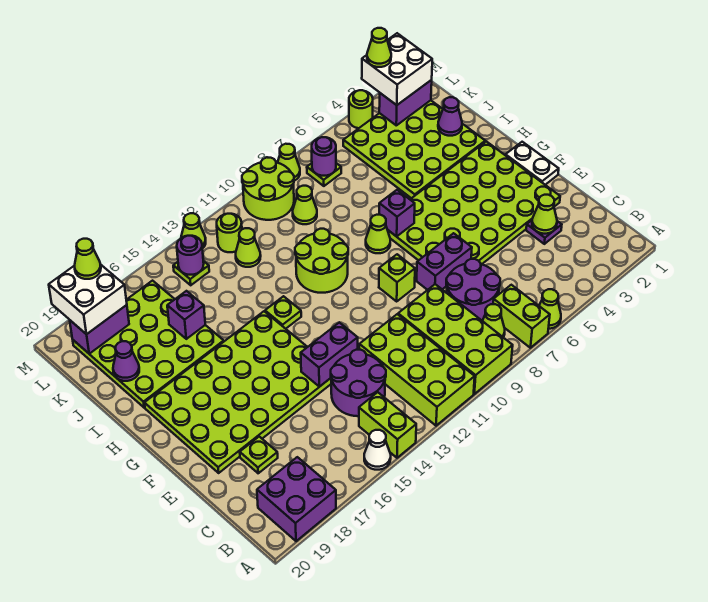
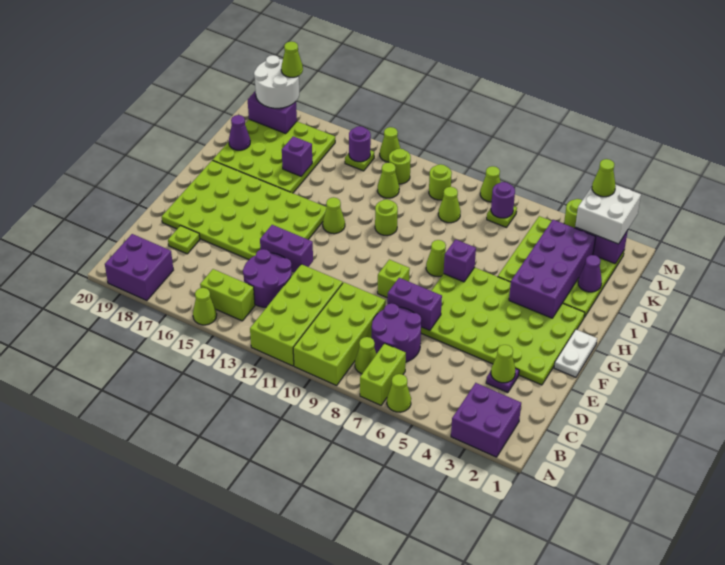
none -> purple brick A2:B3 level 1
lime brick A14:B14 level 1 -> lime brick B14:B15 level 1
white cone A15 level 1 -> lime cone A15 level 1
none -> purple brick H3:K4 level 2
lime round brick H10:I11 level 1 -> lime round brick I11 level 1
lime plate H13 level 1 -> lime cone H13 level 1
lime round brick L9:M10 level 1 -> lime round brick L10 level 1
white brick L18:M19 level 3 -> white round brick L18:M19 level 3

